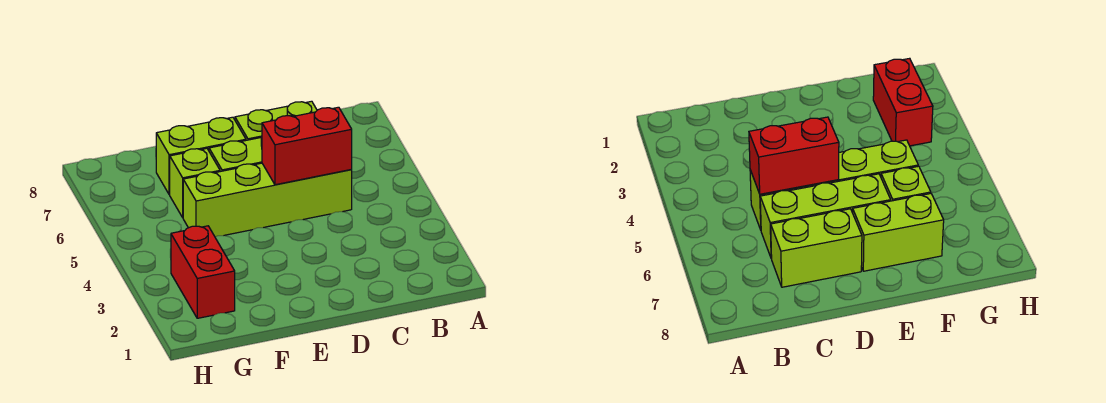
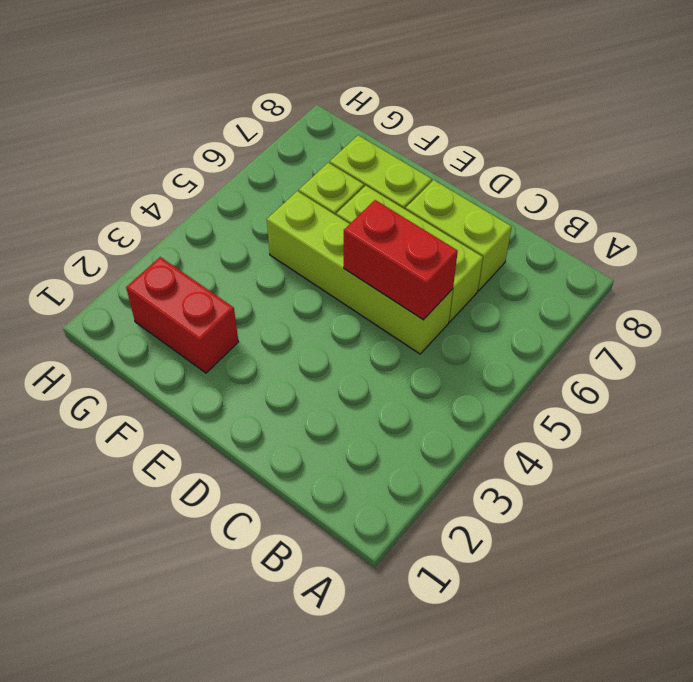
red brick G2:G3 level 1 -> red brick F2:G2 level 1

